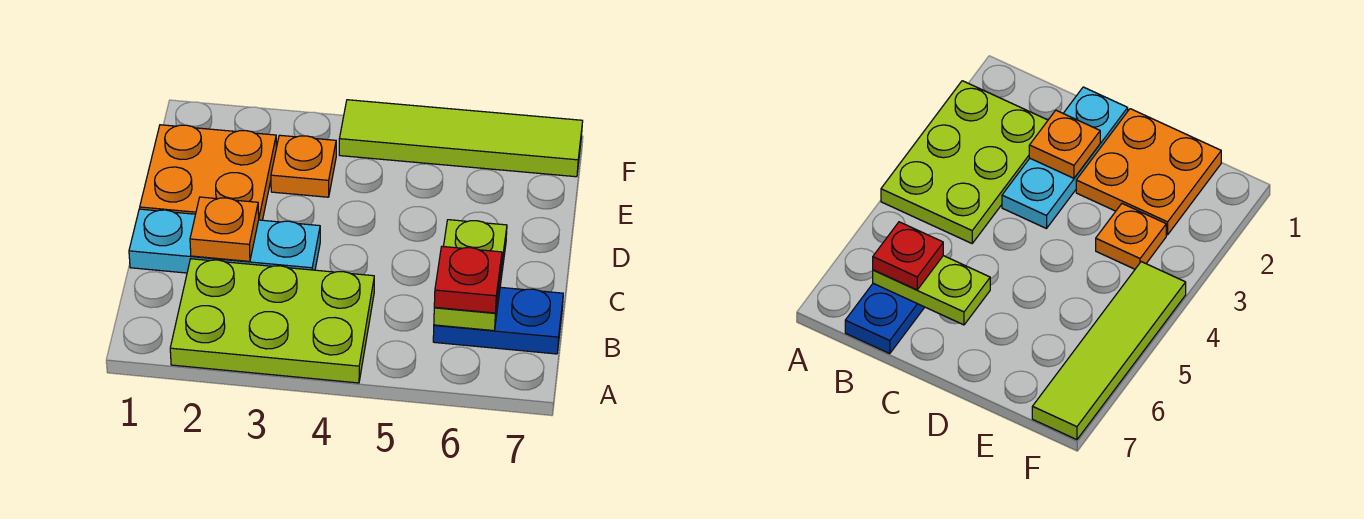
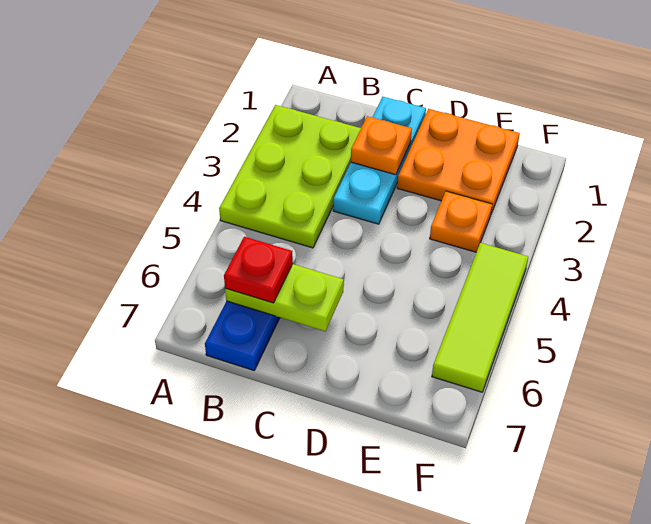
lime tile F4:F7 level 1 -> lime tile F4:F6 level 1

